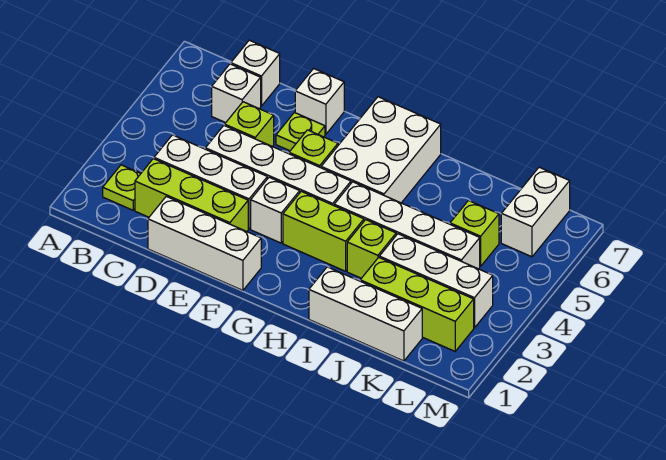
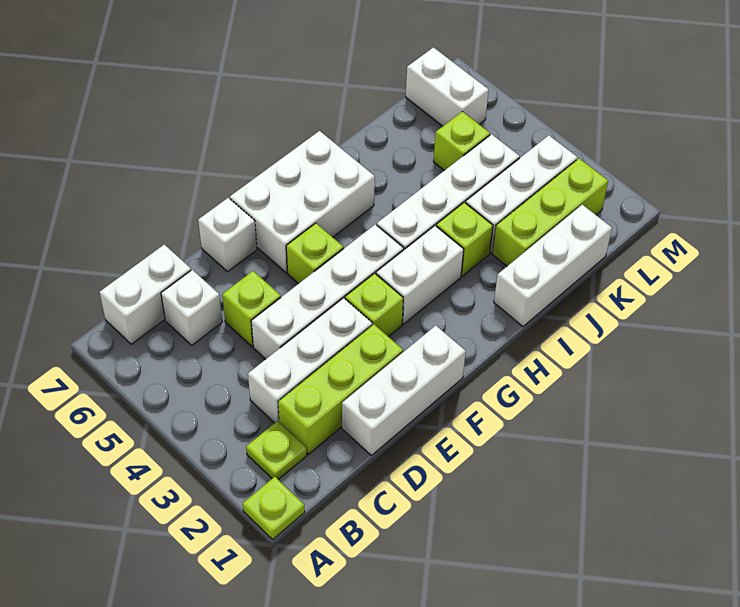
white brick C7 level 1 -> white brick B7:C7 level 1
lime plate E6 level 1 -> lime plate A1 level 1
white brick F3 level 1 -> lime brick F3 level 1
lime brick G3:H3 level 1 -> white brick G3:H3 level 1
white brick G5:H7 level 1 -> white brick F6:H7 level 1

